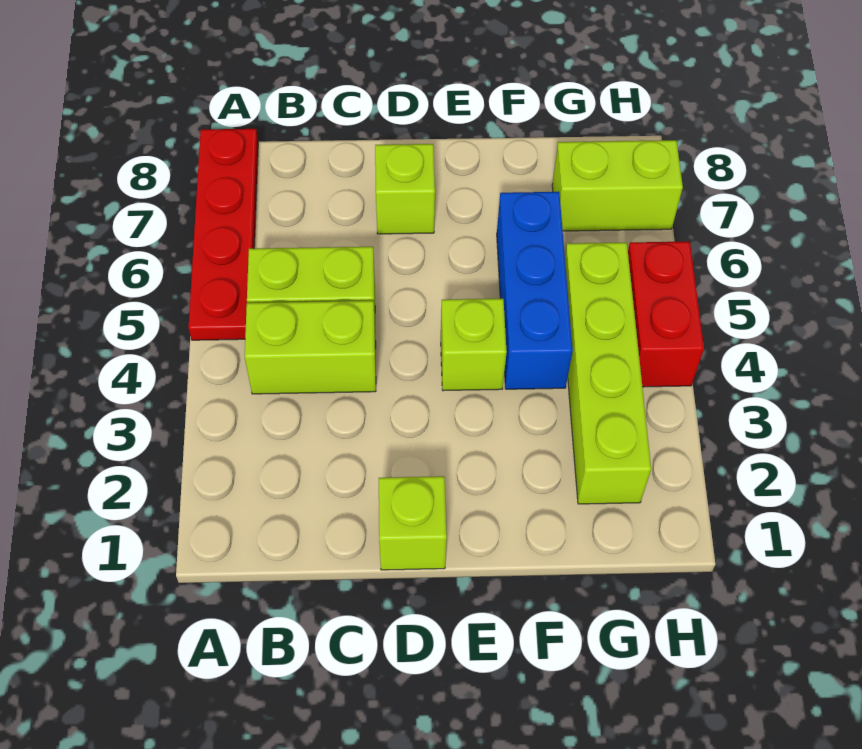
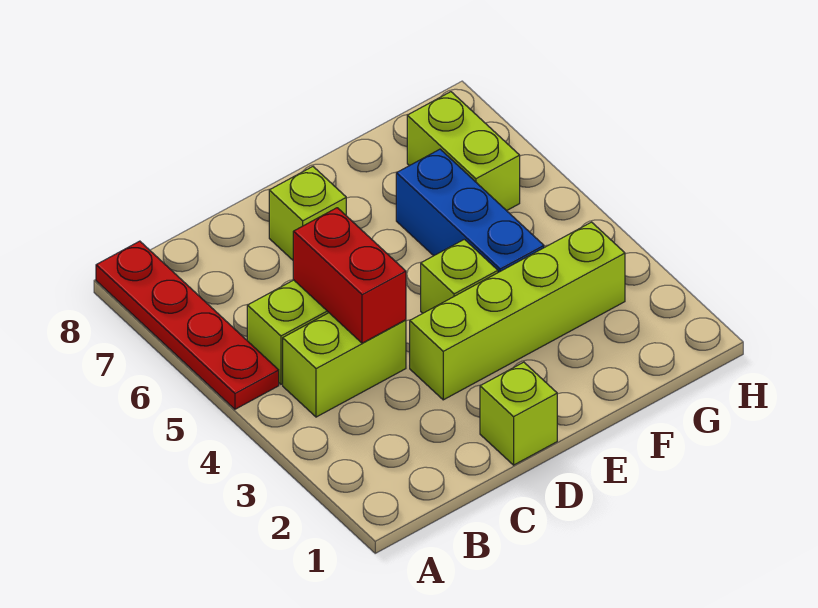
lime brick G2:G5 level 1 -> lime brick D3:G3 level 1
lime brick G7:H7 level 1 -> lime brick G6:G7 level 1
red brick H4:H5 level 1 -> red brick C4:C5 level 2

